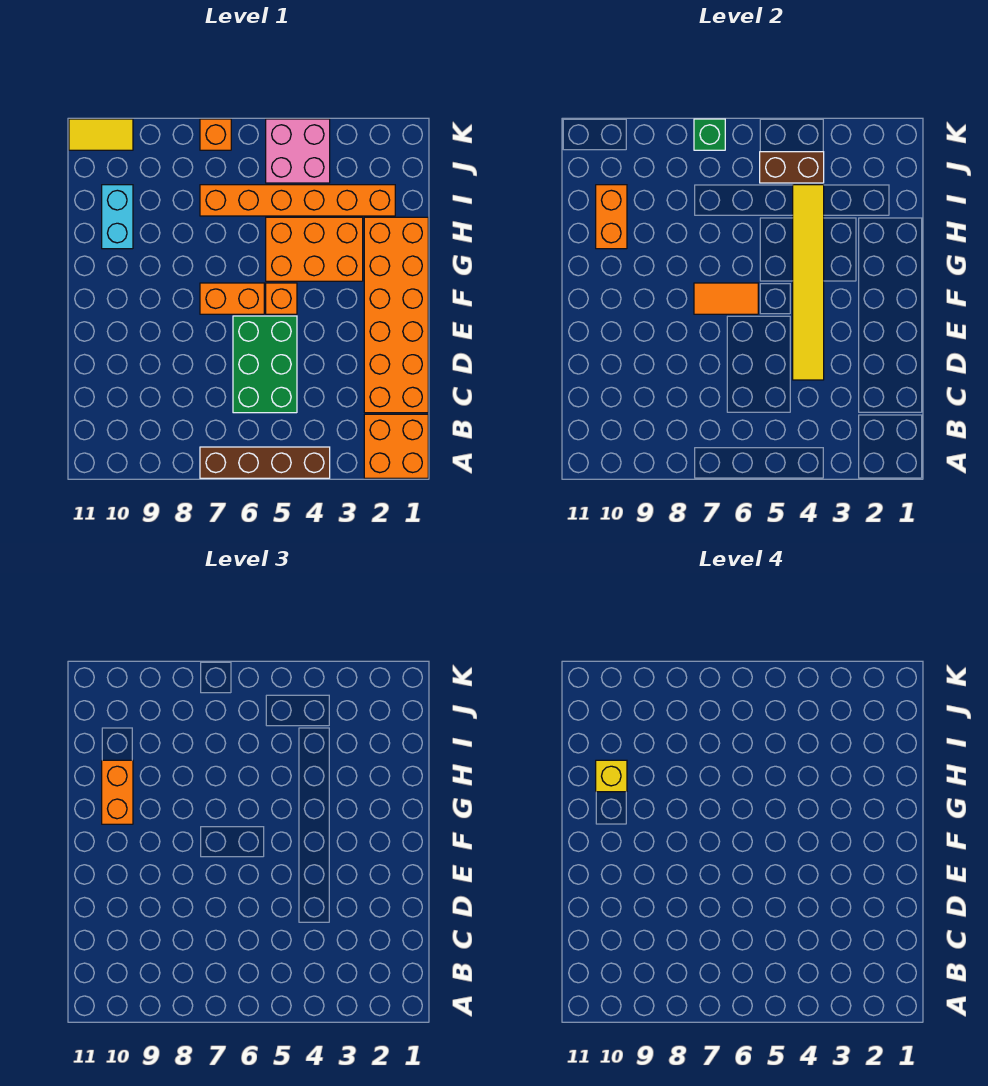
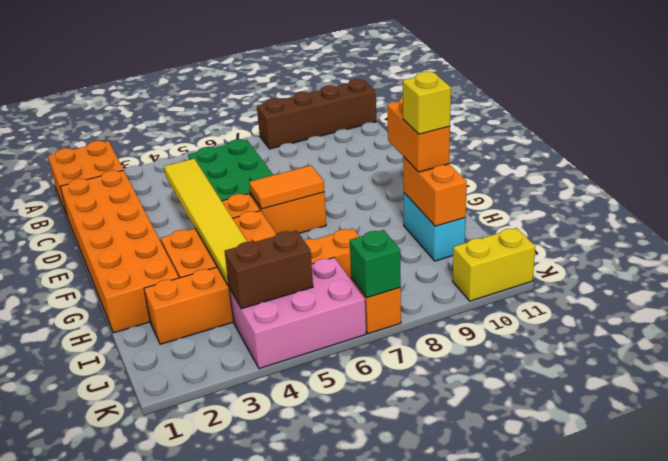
brown brick A4:A7 level 1 -> brown brick A8:A11 level 1
pink brick J4:K5 level 1 -> pink brick J4:K6 level 1
yellow tile K10:K11 level 1 -> yellow brick K10:K11 level 1

